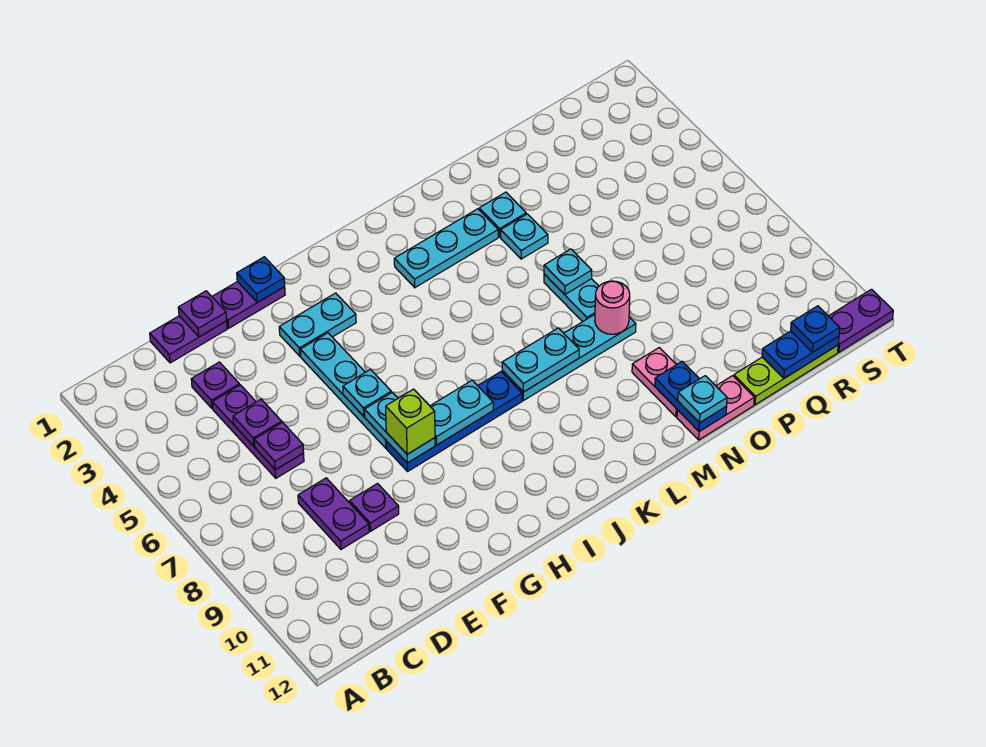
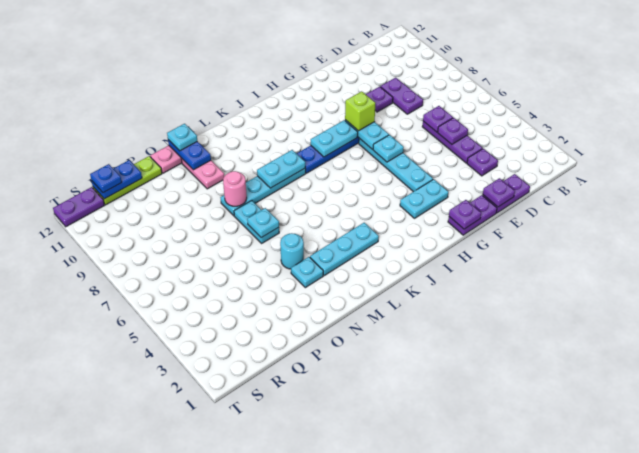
blue plate G1 level 2 -> purple plate G1 level 2
cyan plate N4 level 1 -> cyan round brick N4 level 1

